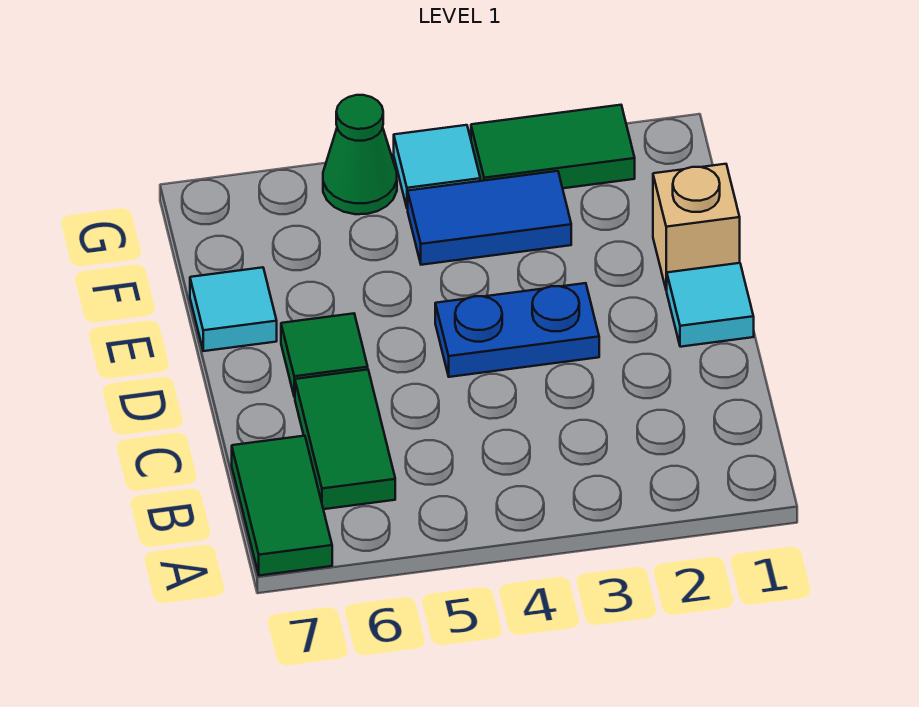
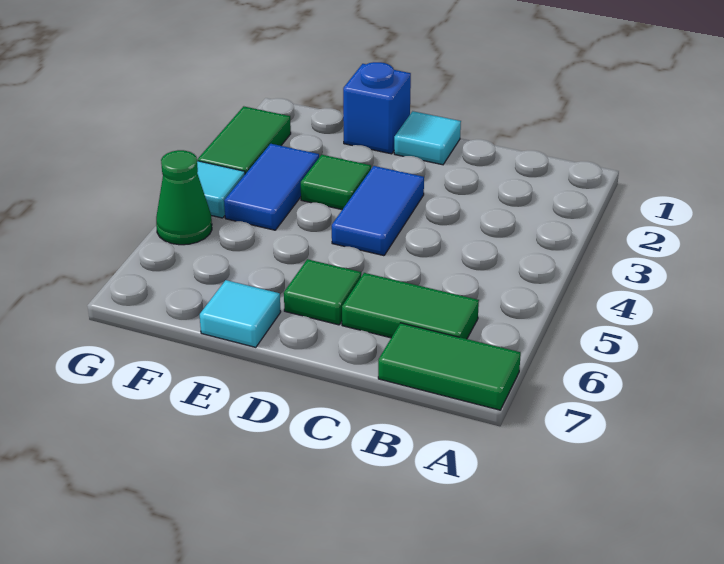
blue plate D3:D4 level 1 -> blue tile D3:D4 level 1
tan brick E1 level 1 -> blue brick E1 level 1
none -> green tile E3 level 1

